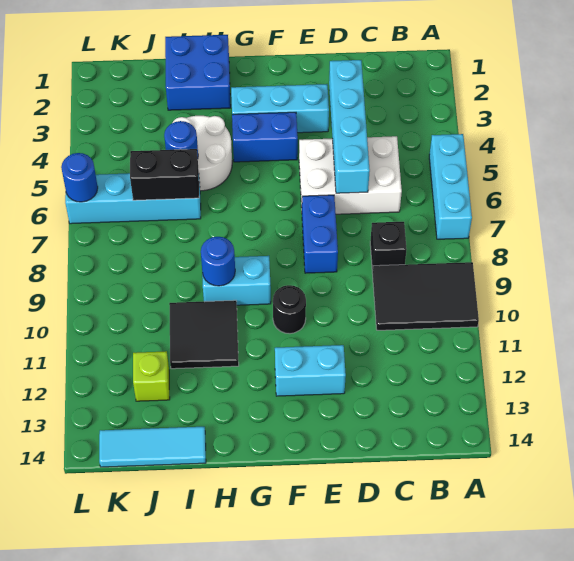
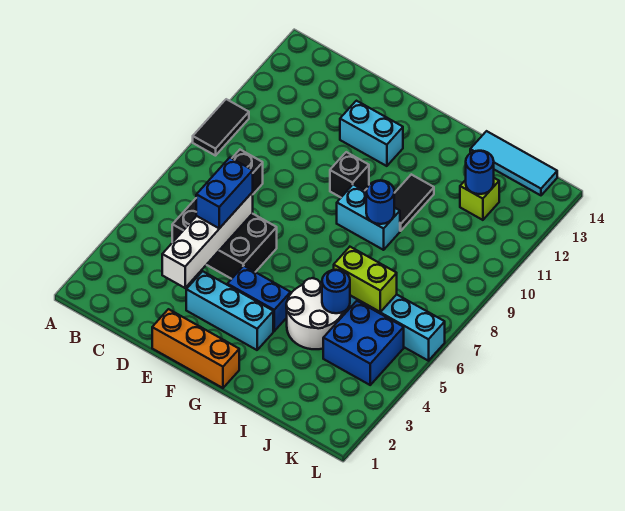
cyan brick A5:A7 level 1 -> none
black tile A9:C10 level 1 -> black tile A9:A10 level 1
white brick C5:E6 level 1 -> black brick C5:E6 level 1
cyan brick D3:D6 level 2 -> white brick D3:D6 level 2
none -> orange brick E1:G1 level 1
blue brick E7:E8 level 1 -> blue brick D5:D6 level 3
black round brick F10 level 1 -> black brick F10 level 1
blue brick H1:I2 level 1 -> blue brick J4:K5 level 1
black tile H10:I11 level 1 -> black tile H10:H11 level 1
black brick I6:J6 level 2 -> lime brick I6:J6 level 2
blue round brick L6 level 2 -> blue round brick J12 level 2

